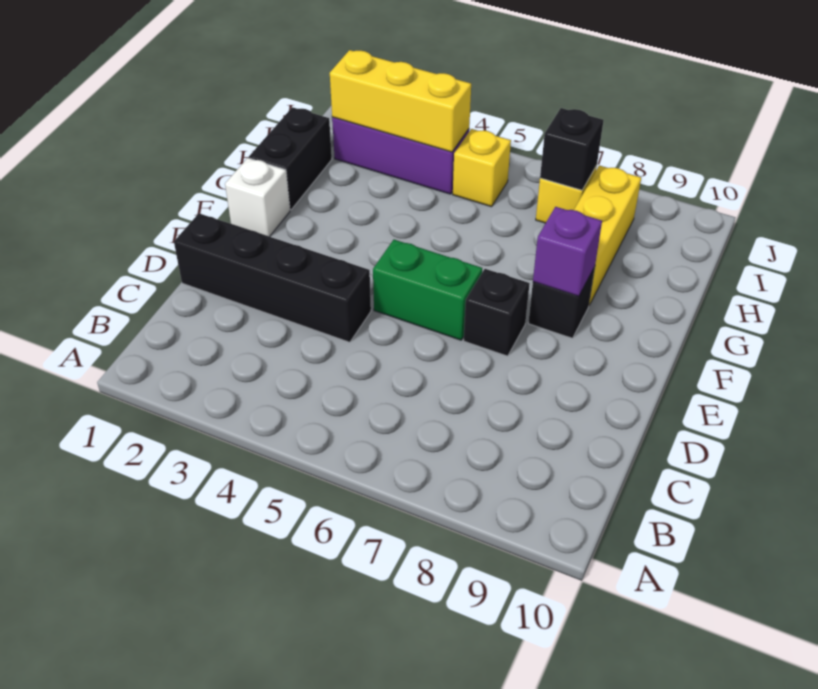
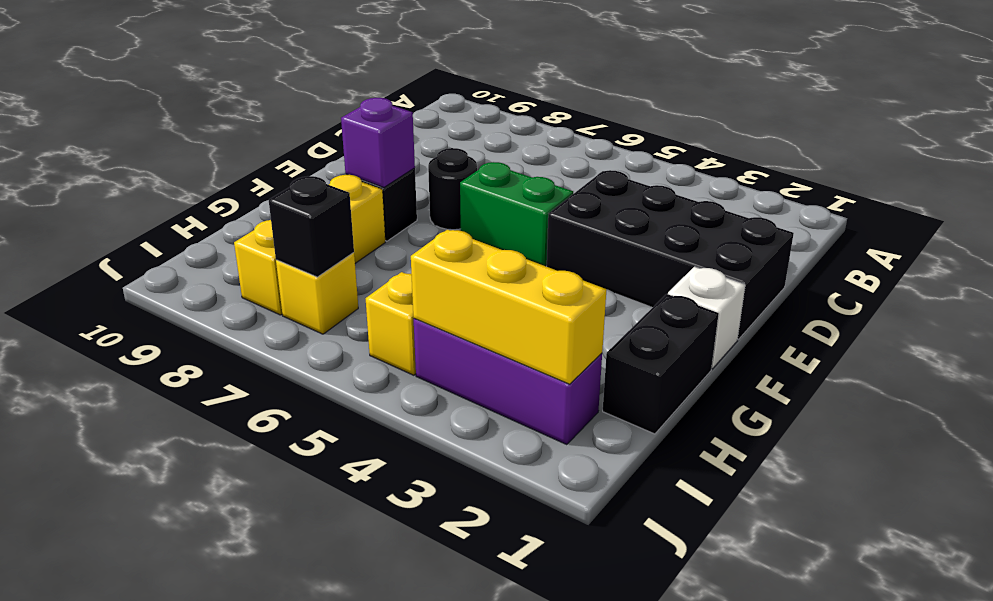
black brick D1:D4 level 1 -> black brick D1:E4 level 1
black brick E7 level 1 -> black round brick E7 level 1

